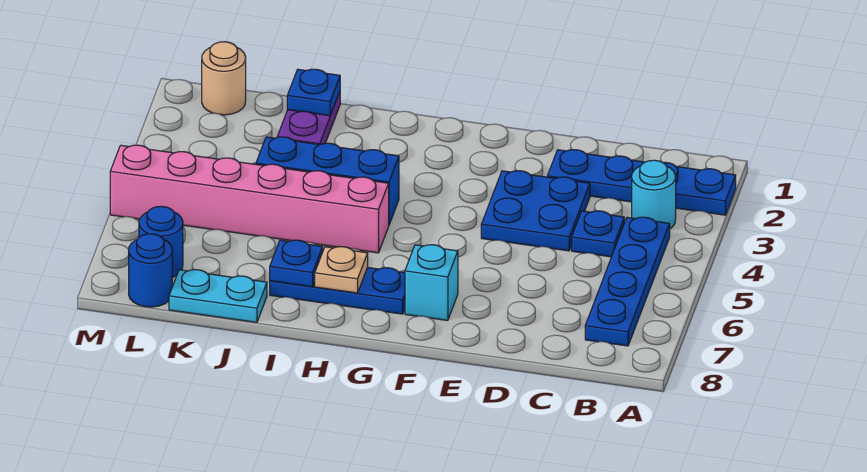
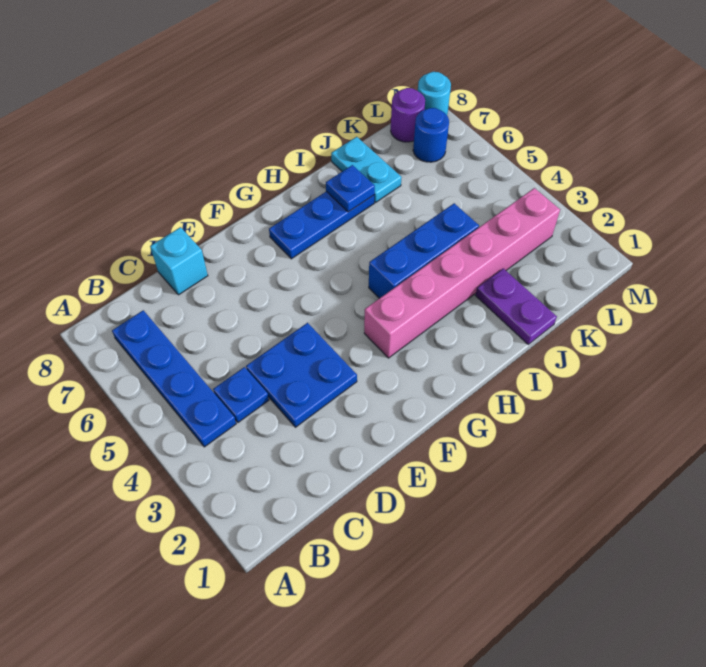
blue plate A2:D2 level 1 -> none
cyan round brick B3 level 1 -> cyan round brick M8 level 1
cyan brick F7 level 1 -> cyan brick D8 level 1
pink brick H5:M5 level 1 -> pink brick G3:L3 level 1
tan plate H7 level 2 -> none
blue plate J1 level 2 -> none
cyan plate J8:K8 level 1 -> cyan plate J7:J8 level 1
tan round brick L1 level 1 -> none
blue round brick L8 level 1 -> purple round brick L8 level 1

